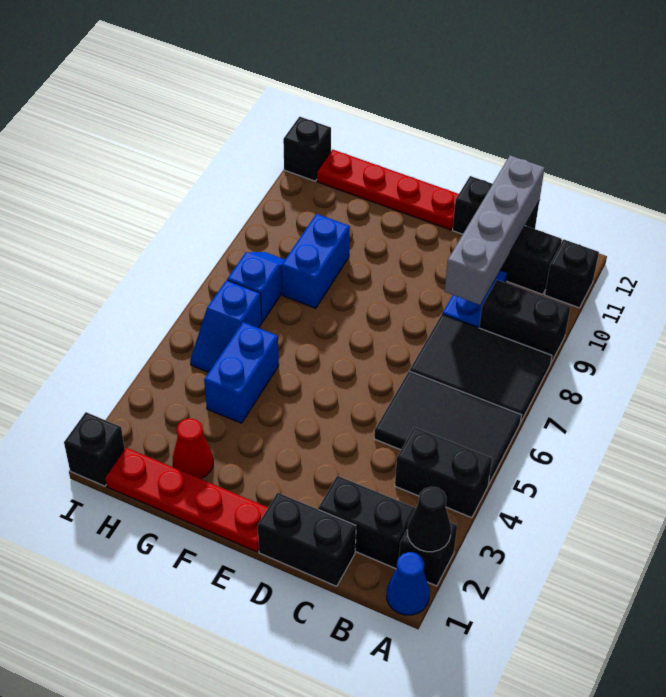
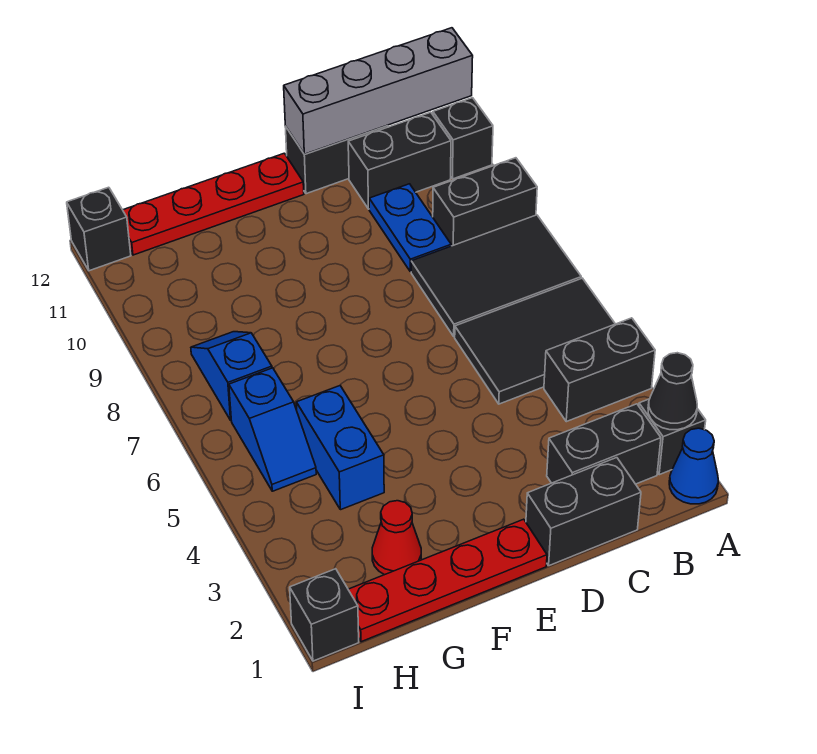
grey brick C9:C12 level 2 -> grey brick A12:D12 level 2
blue brick G8:G9 level 1 -> none

